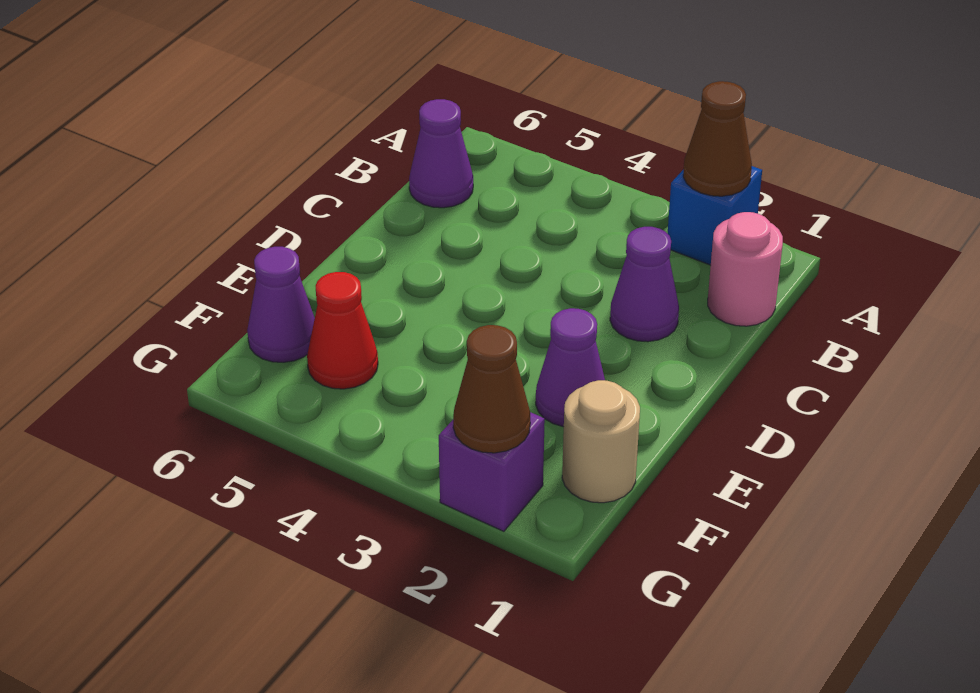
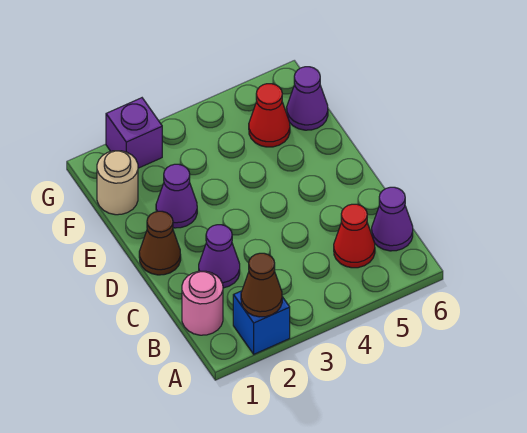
none -> red cone B5 level 1
brown cone G2 level 2 -> brown cone D1 level 1

